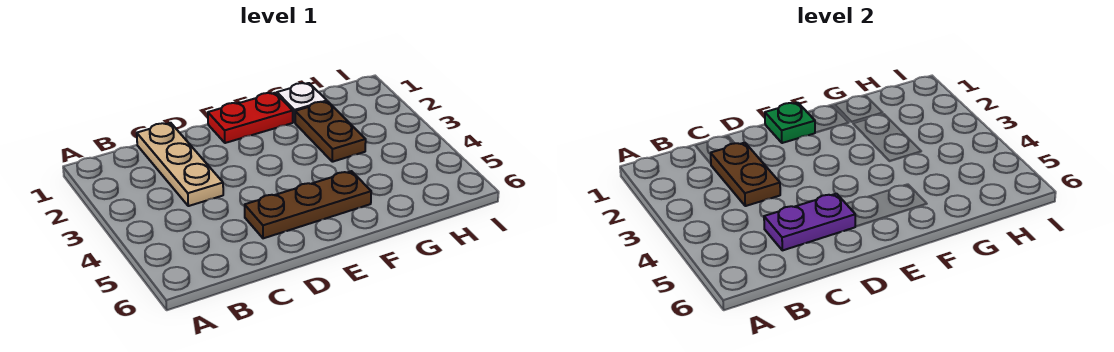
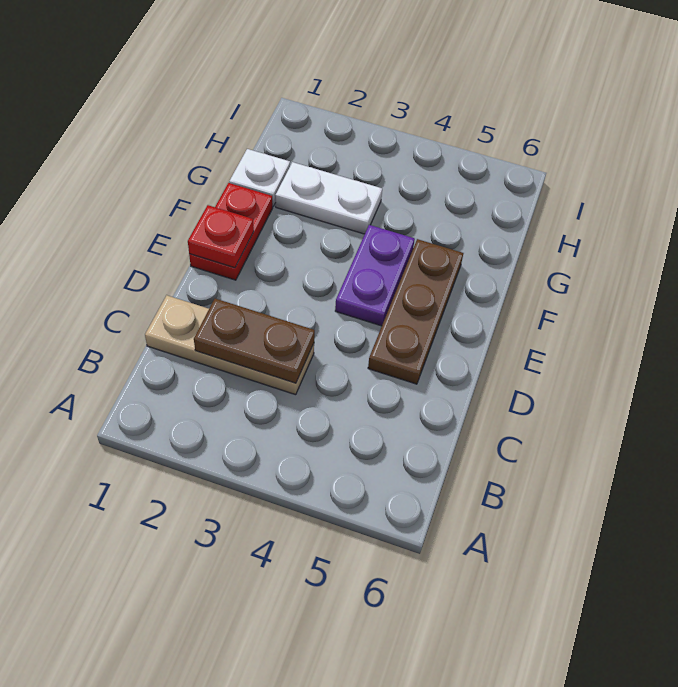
purple plate C5:D5 level 2 -> purple plate E4:F4 level 1
green plate E1 level 2 -> red plate E1 level 2
brown plate G2:G3 level 1 -> white plate G2:G3 level 1

